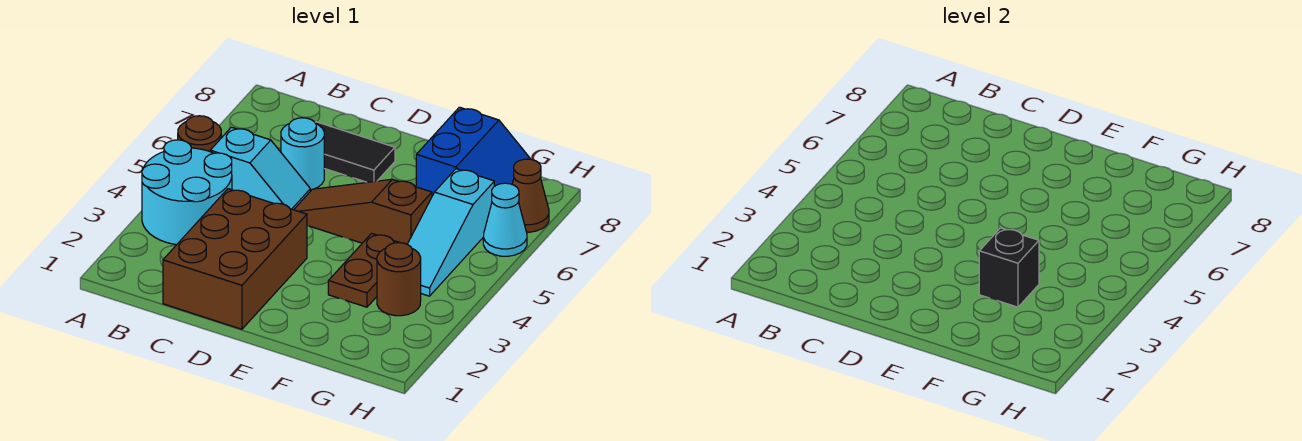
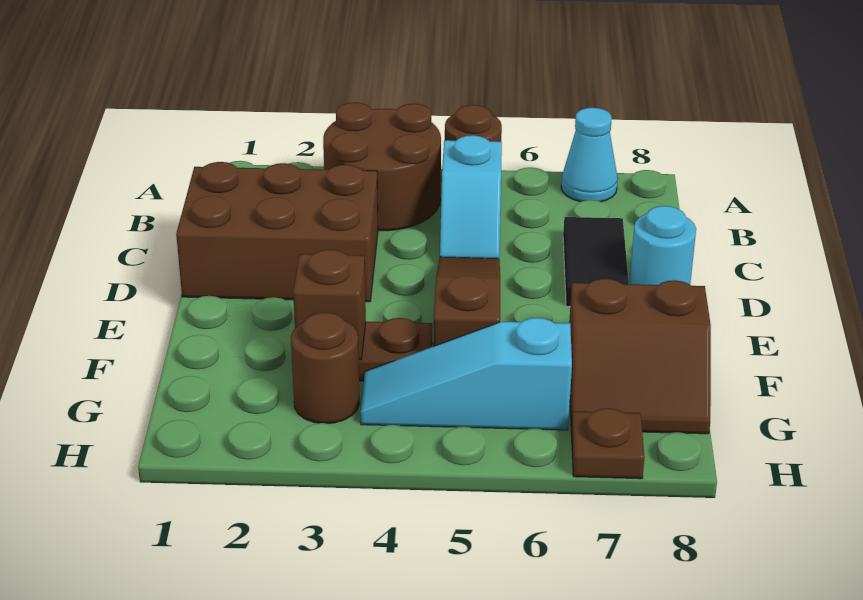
cyan round brick A3:B4 level 1 -> brown round brick A3:B4 level 1
cyan round brick C6 level 1 -> cyan round brick D8 level 1
black brick F3 level 2 -> brown brick F3 level 2
blue slope F7:G8 level 1 top F -> brown slope F7:G8 level 1 top F
cyan cone H6 level 1 -> cyan cone A7 level 1
brown cone H7 level 1 -> brown plate H7 level 1

